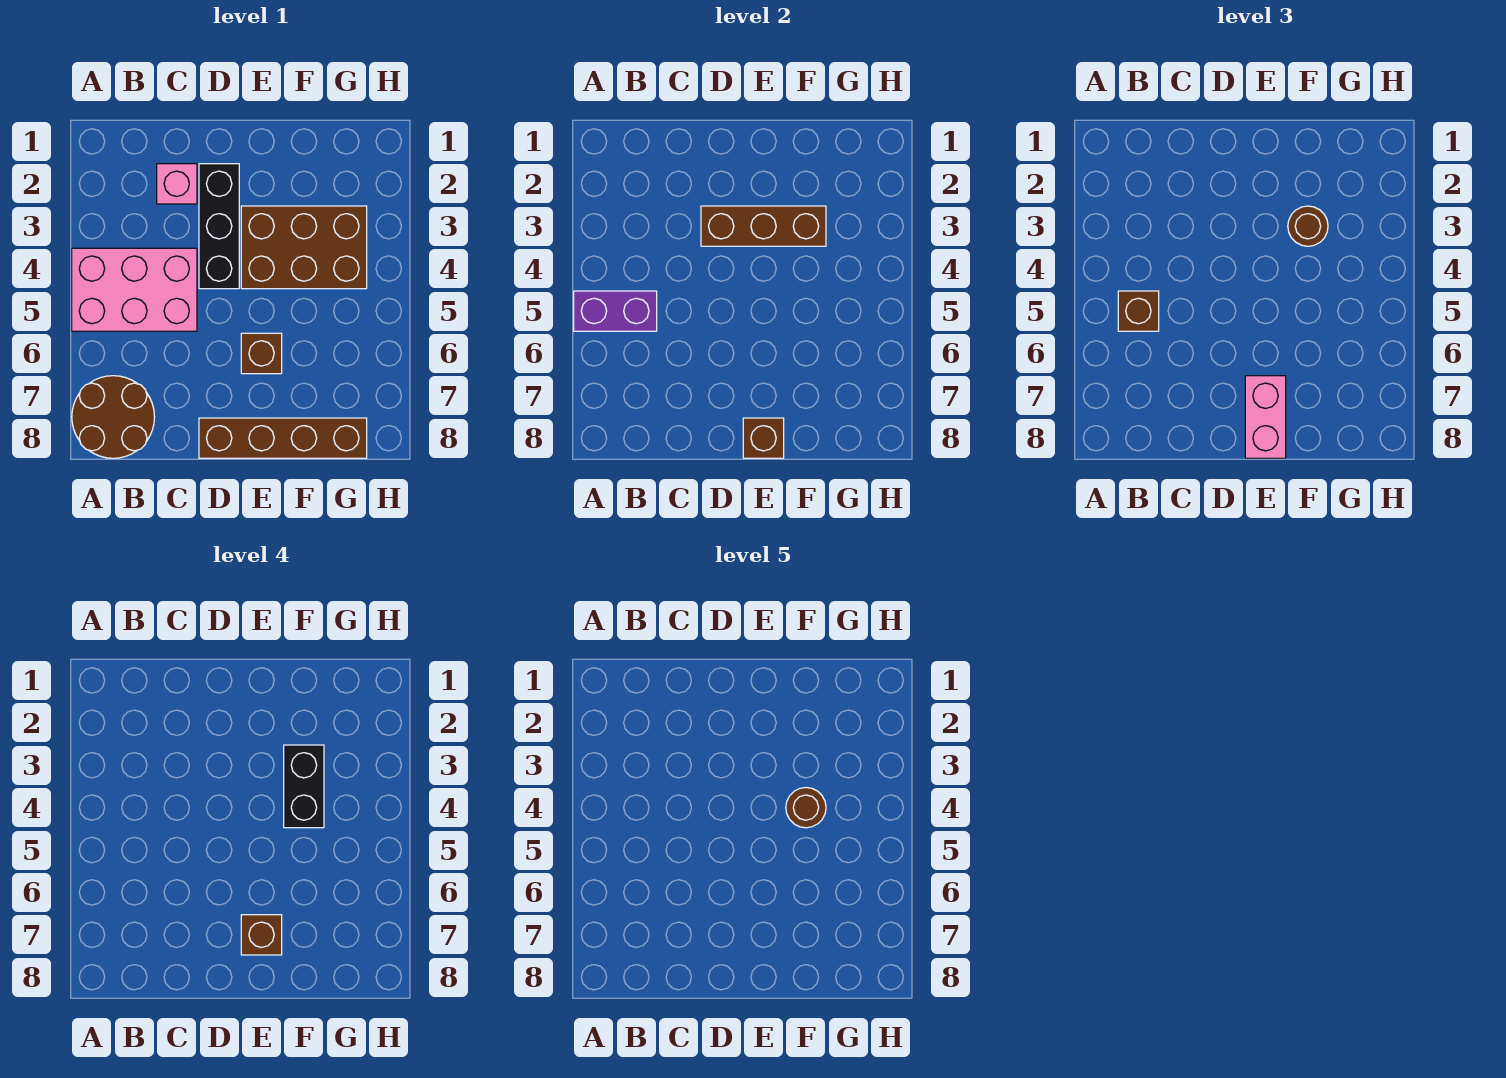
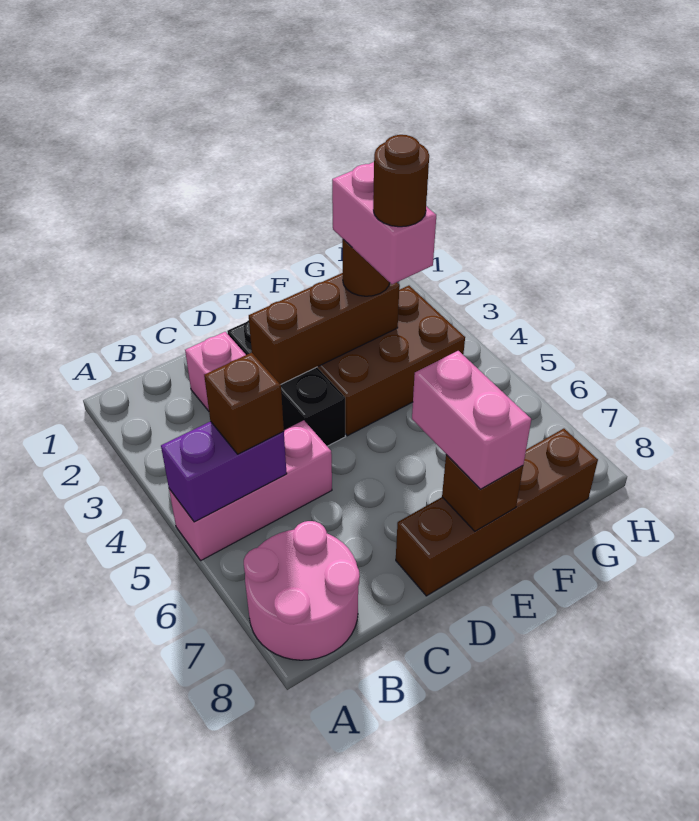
pink brick A4:C5 level 1 -> pink brick A5:C5 level 1
brown round brick A7:B8 level 1 -> pink round brick A7:B8 level 1
brown brick E6 level 1 -> none
brown brick E7 level 4 -> none
black brick F3:F4 level 4 -> pink brick F3:F4 level 4

